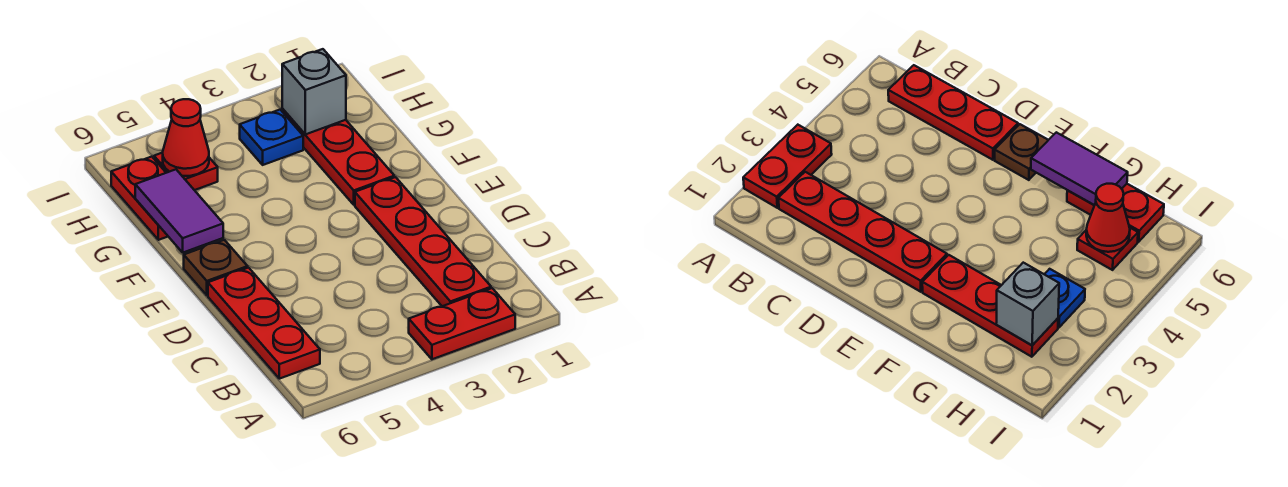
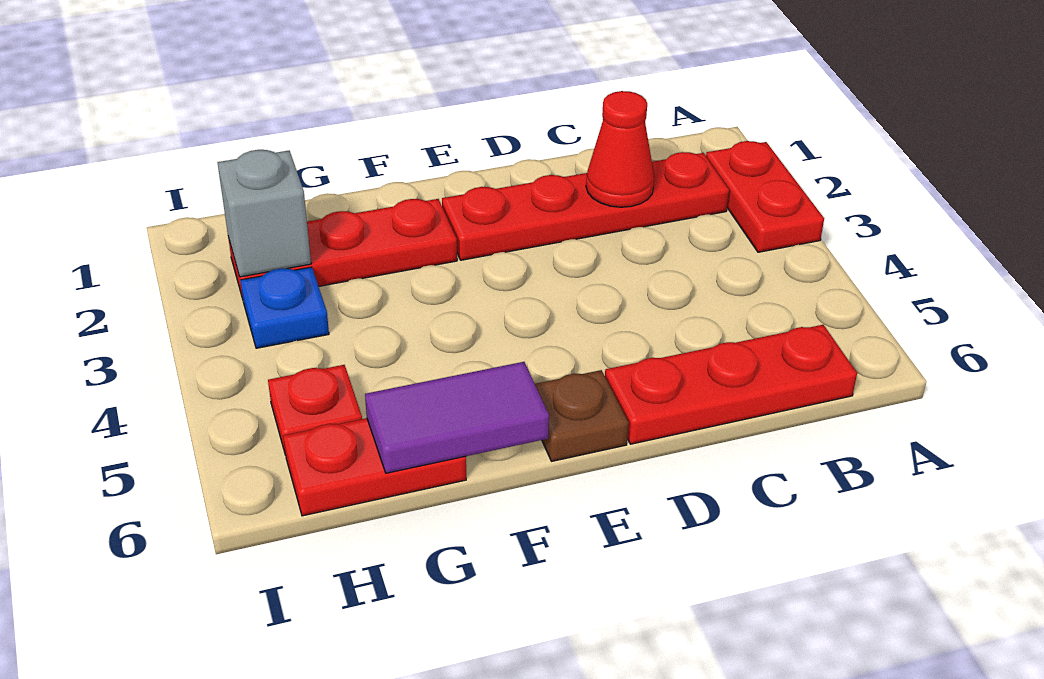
red cone H5 level 2 -> red cone C2 level 2

